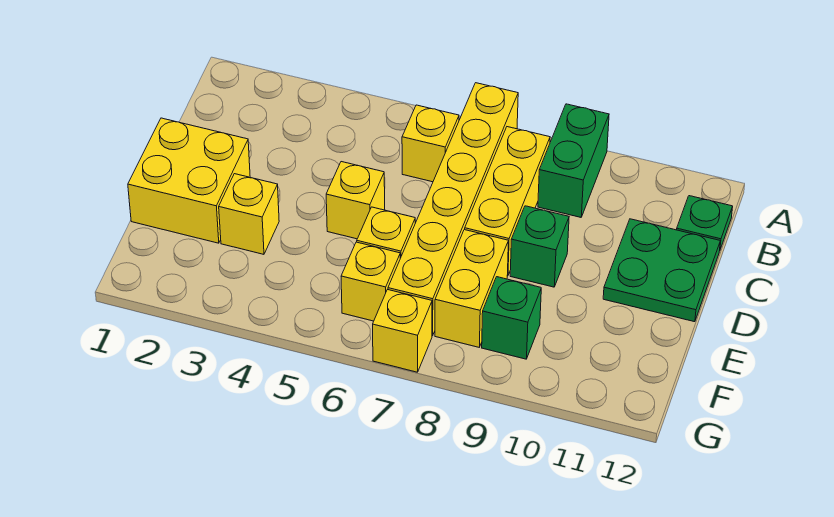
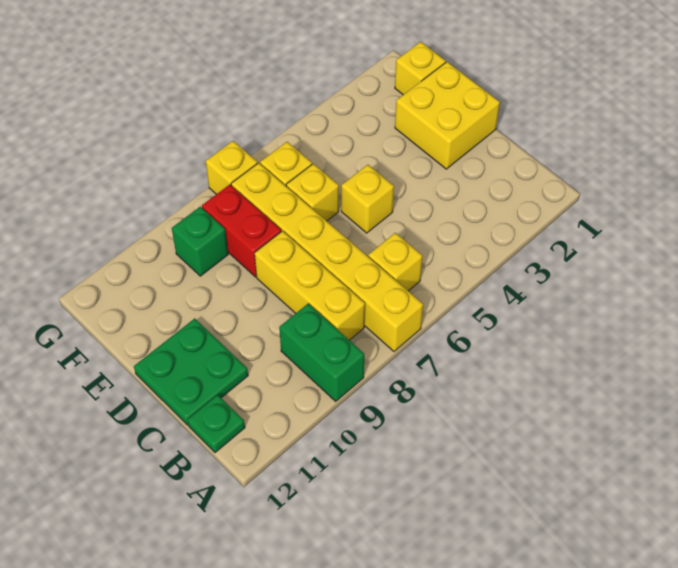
green brick D9 level 1 -> none
yellow brick E3 level 1 -> yellow brick F1 level 1
yellow brick E8:F8 level 1 -> red brick E8:F8 level 1

